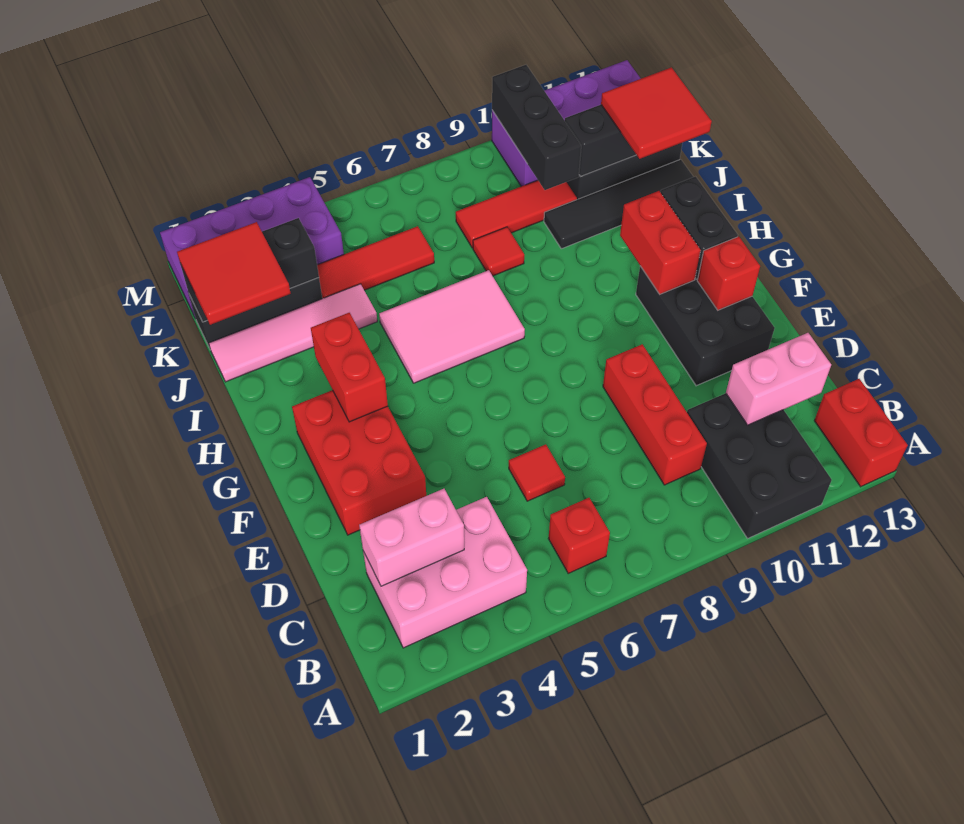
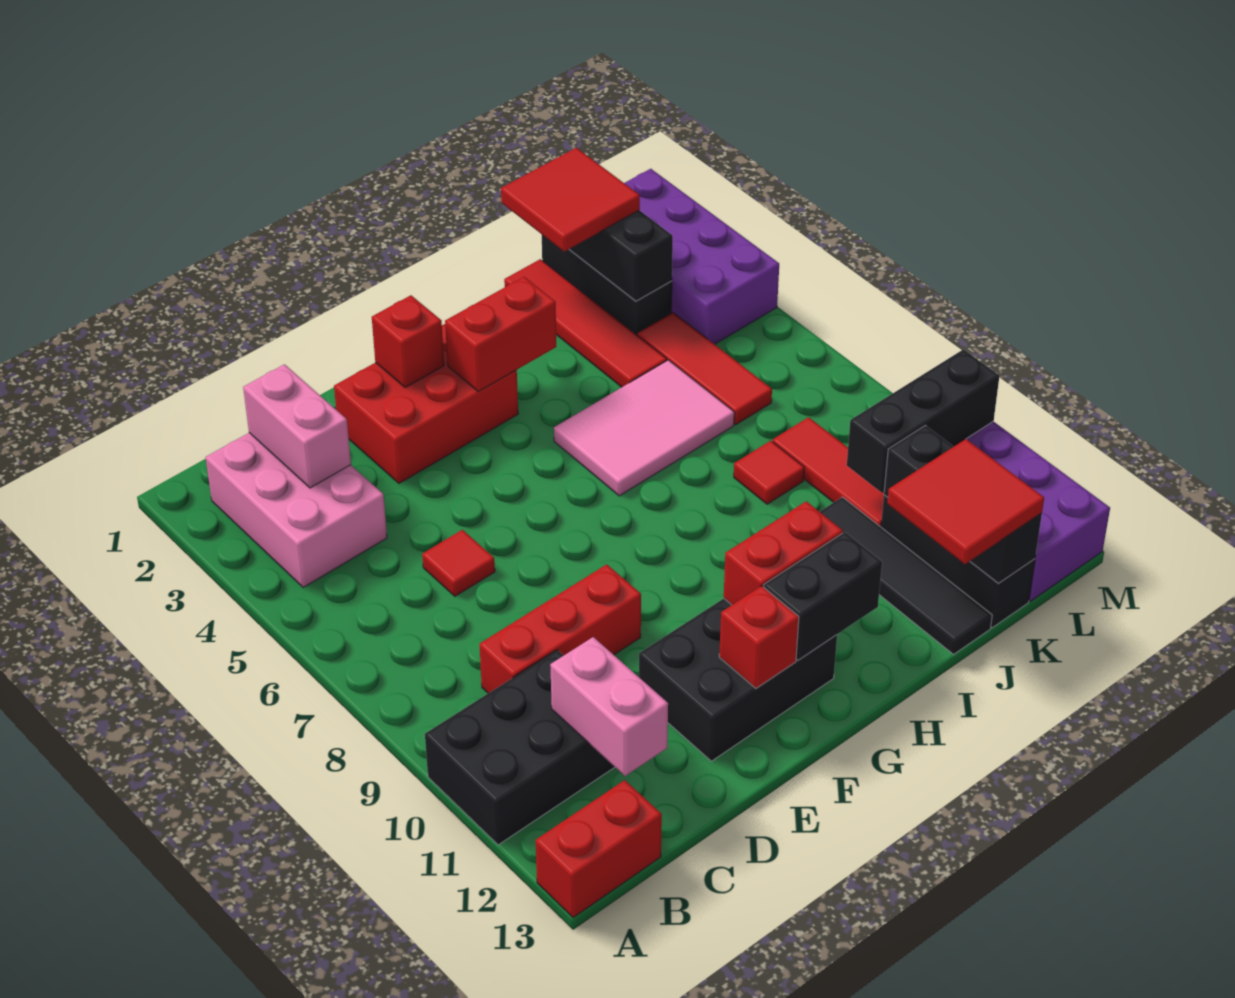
red brick B6 level 1 -> red brick F2 level 2
pink tile H5:I7 level 1 -> pink tile H5:J6 level 1
pink tile J1:J4 level 1 -> red tile J1:J4 level 1

